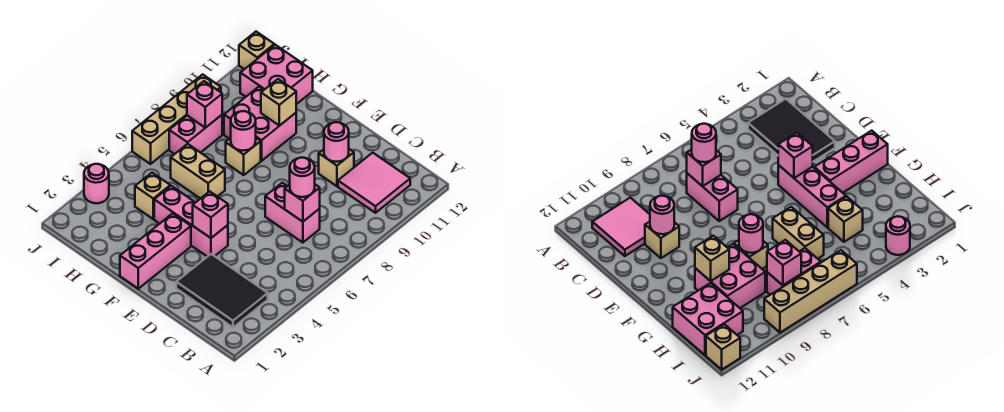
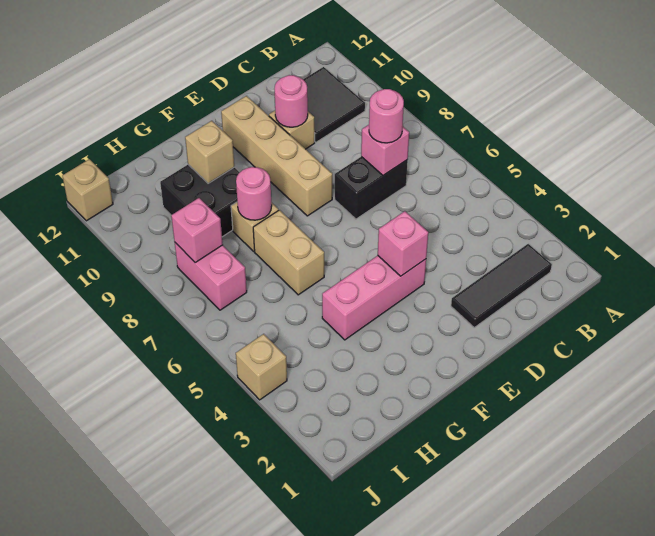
black tile B2:D3 level 1 -> black tile B2:D2 level 1
pink tile B10:C11 level 1 -> black tile B10:C11 level 1
pink brick C7:D7 level 1 -> black brick C7:D7 level 1
pink brick F1:F3 level 1 -> none
tan brick G6:H6 level 1 -> tan brick G6:G7 level 1
pink brick G9:H10 level 1 -> black brick G9:H10 level 1
tan brick H4 level 1 -> tan brick J4 level 1
pink brick H11:I12 level 1 -> none
pink round brick J3 level 1 -> none
tan brick J6:J9 level 1 -> tan brick E8:E11 level 1

